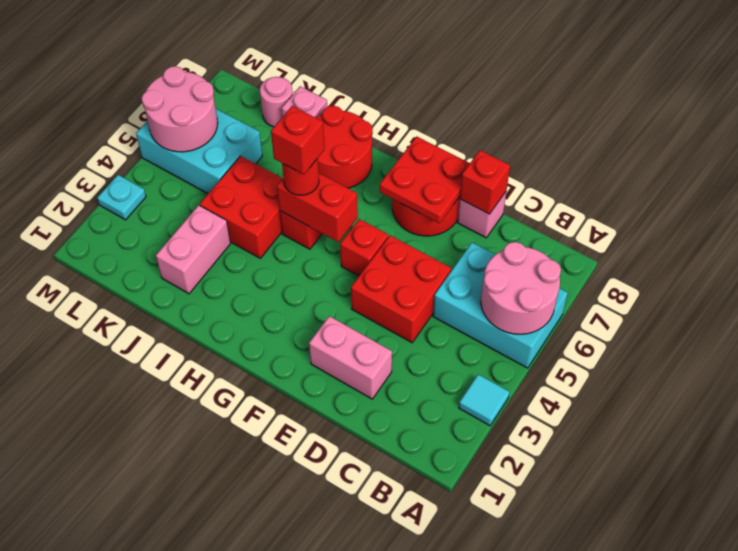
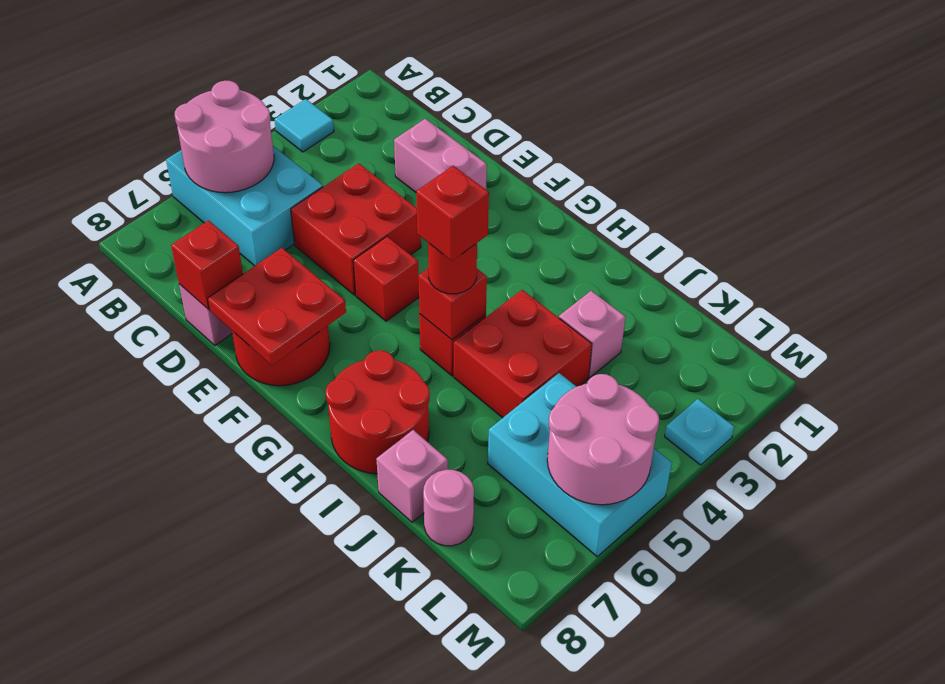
red brick G5:H5 level 2 -> red brick H5 level 2
pink brick J2:J3 level 1 -> pink brick J3 level 1

